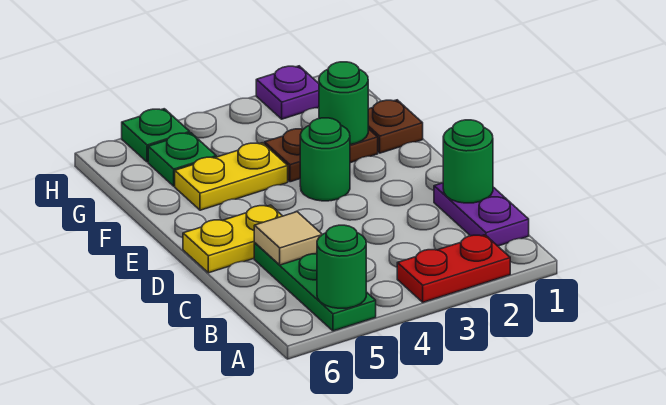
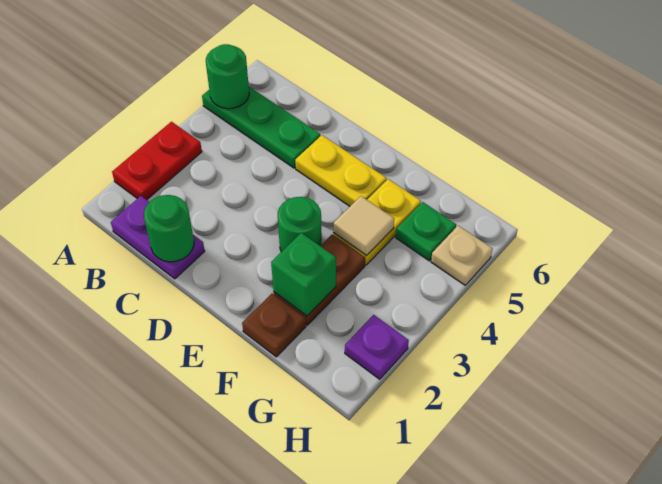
tan tile C5 level 2 -> tan tile F4 level 2
yellow plate D5:D6 level 1 -> yellow plate D5:E5 level 1
green round brick F2 level 2 -> green brick F2 level 2
green plate H5 level 1 -> tan plate H5 level 1

